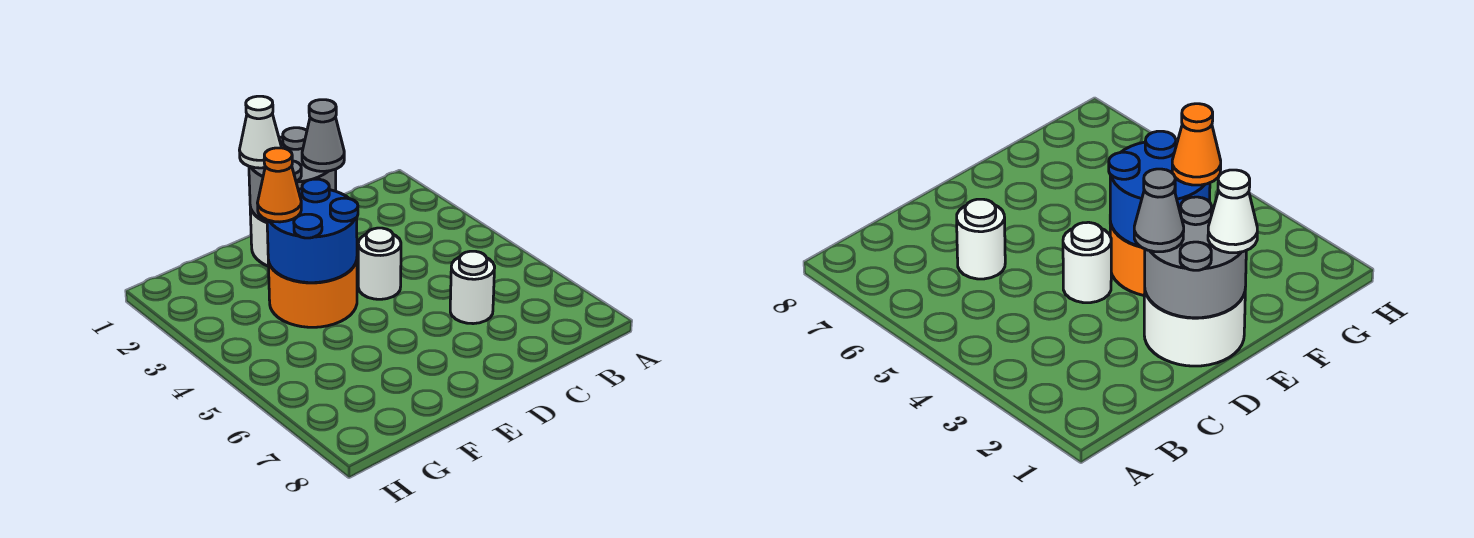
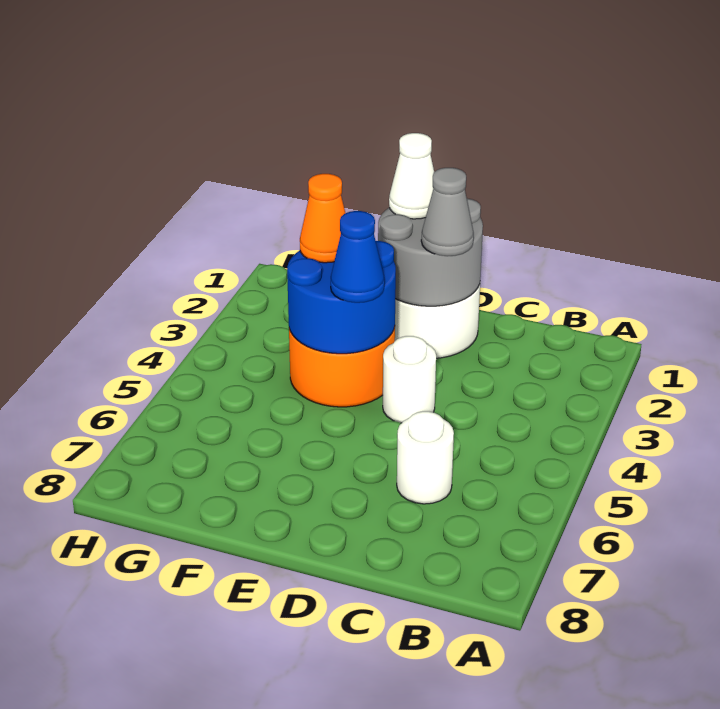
none -> blue cone E4 level 3

